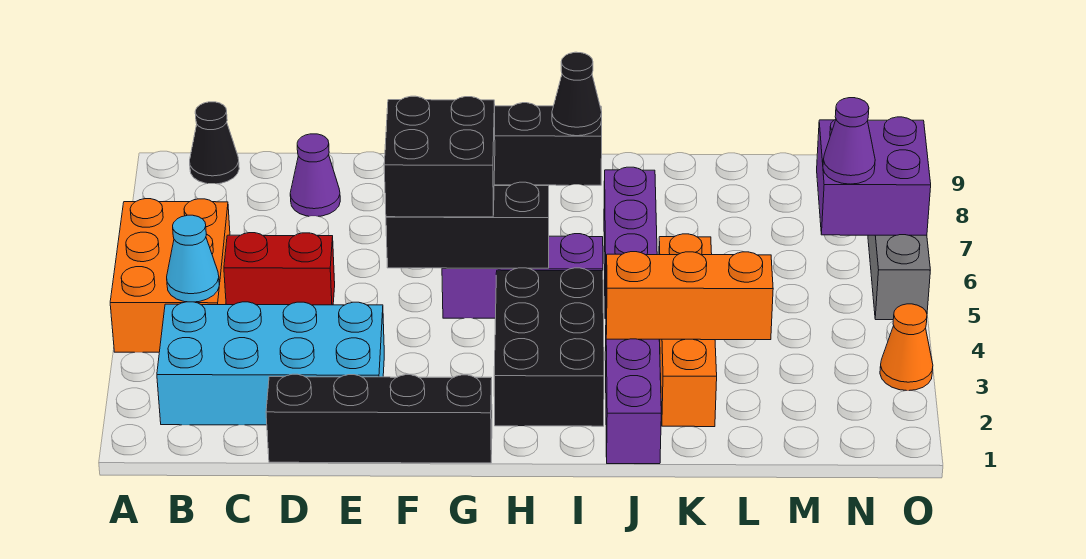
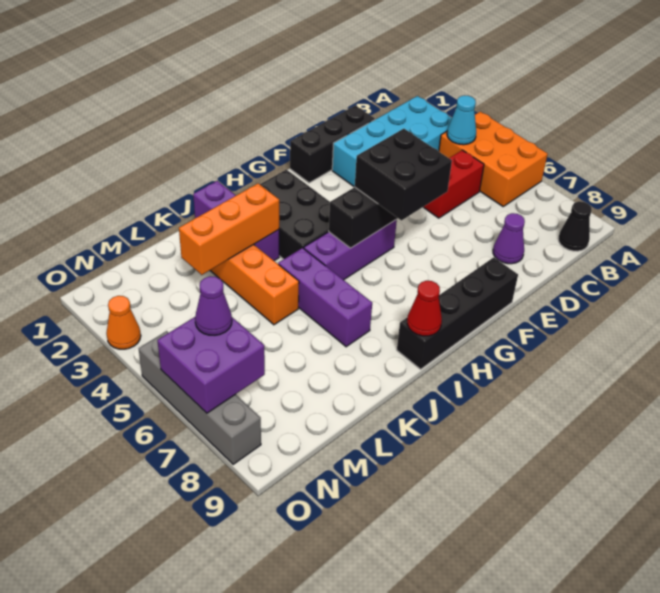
black brick D1:G1 level 1 -> black brick D1:F1 level 1
black cone I9 level 2 -> red cone I9 level 2

